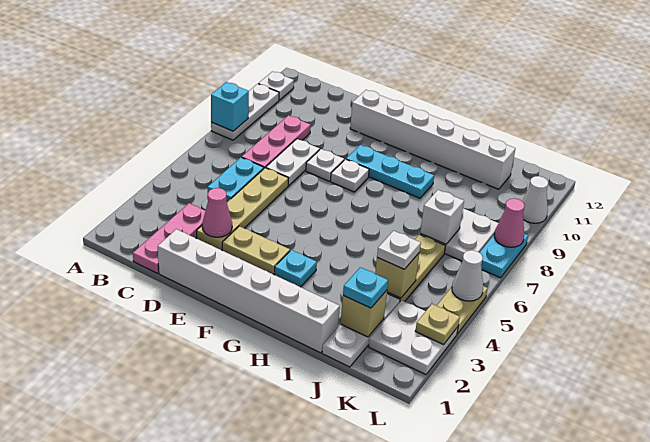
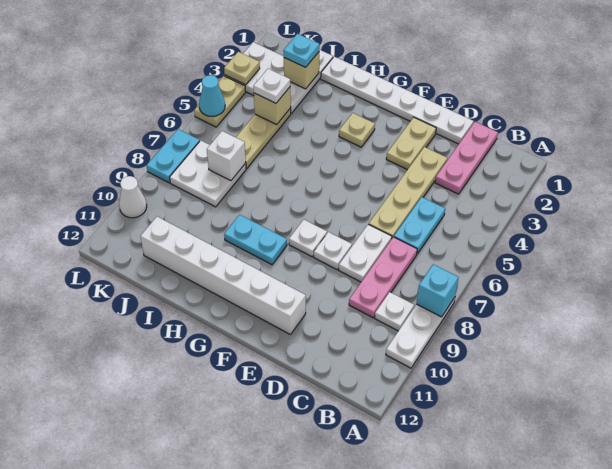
white plate A11 level 1 -> white plate B9 level 1
white brick D1:I1 level 1 -> white plate D1:I1 level 1
pink cone D3 level 2 -> none
tan plate E3:F3 level 1 -> tan plate E2:E3 level 1
cyan plate F9:H9 level 1 -> cyan plate G9:H9 level 1
cyan plate G3 level 1 -> tan plate G3 level 1
white cone L5 level 2 -> cyan cone L5 level 2
pink cone L8 level 2 -> none

